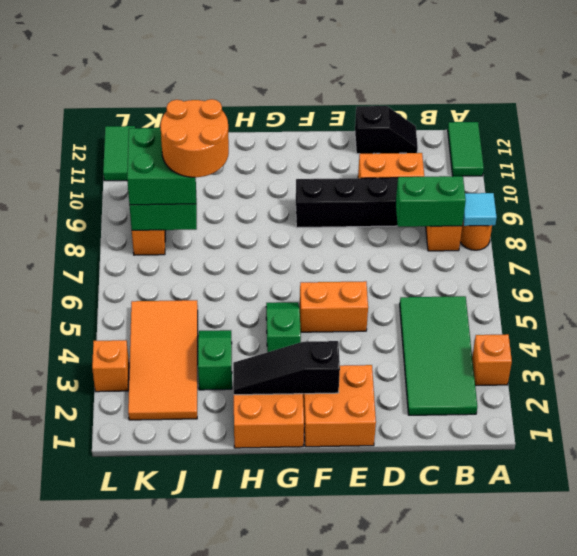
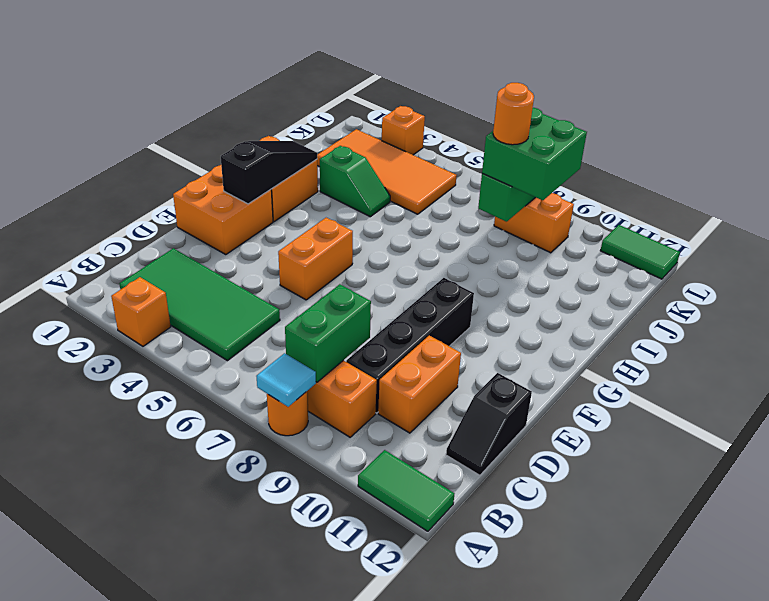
green slope G4:G5 level 1 top 4 -> none
orange round brick I8:J9 level 4 -> orange round brick J8 level 4

